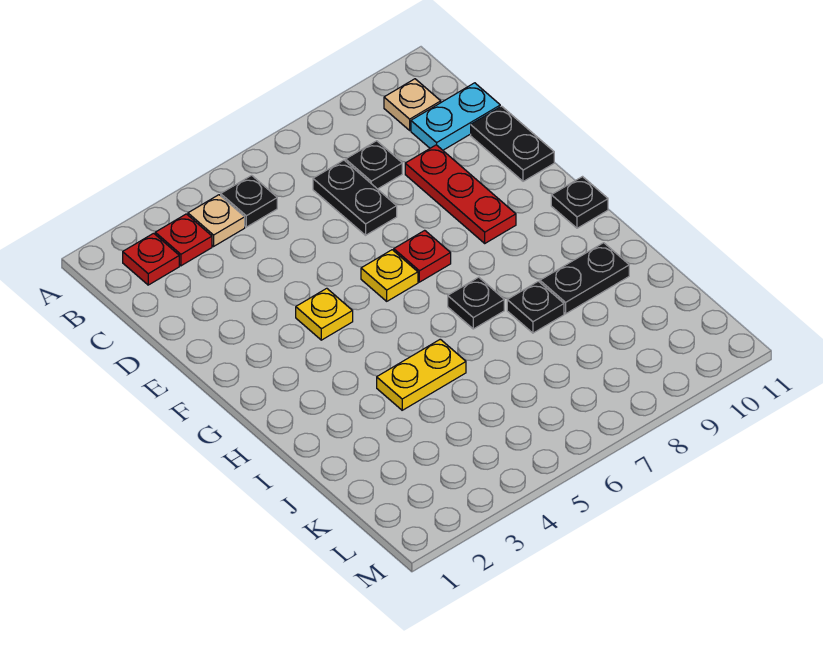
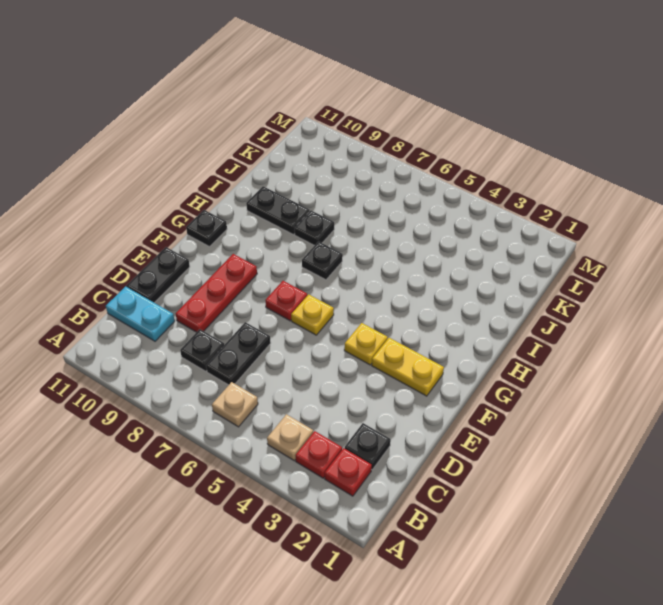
black plate B5 level 1 -> black plate C2 level 1
tan plate B10 level 1 -> tan plate B6 level 1
yellow plate I4:I5 level 1 -> yellow plate F2:F3 level 1

